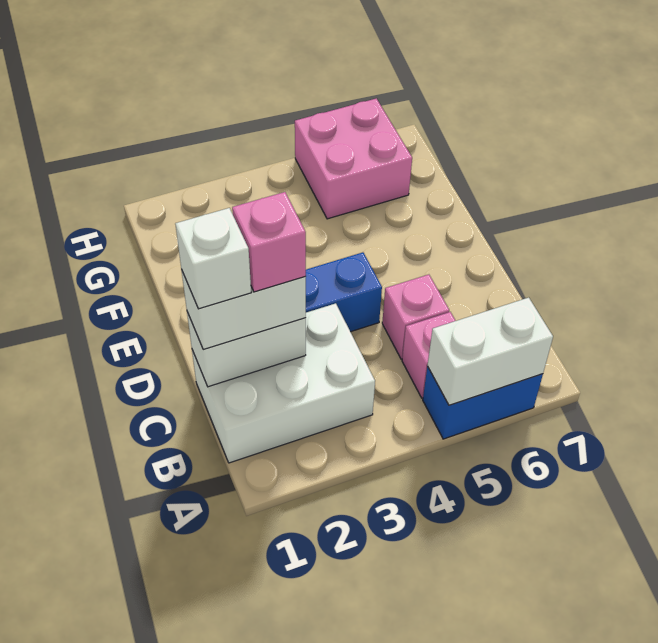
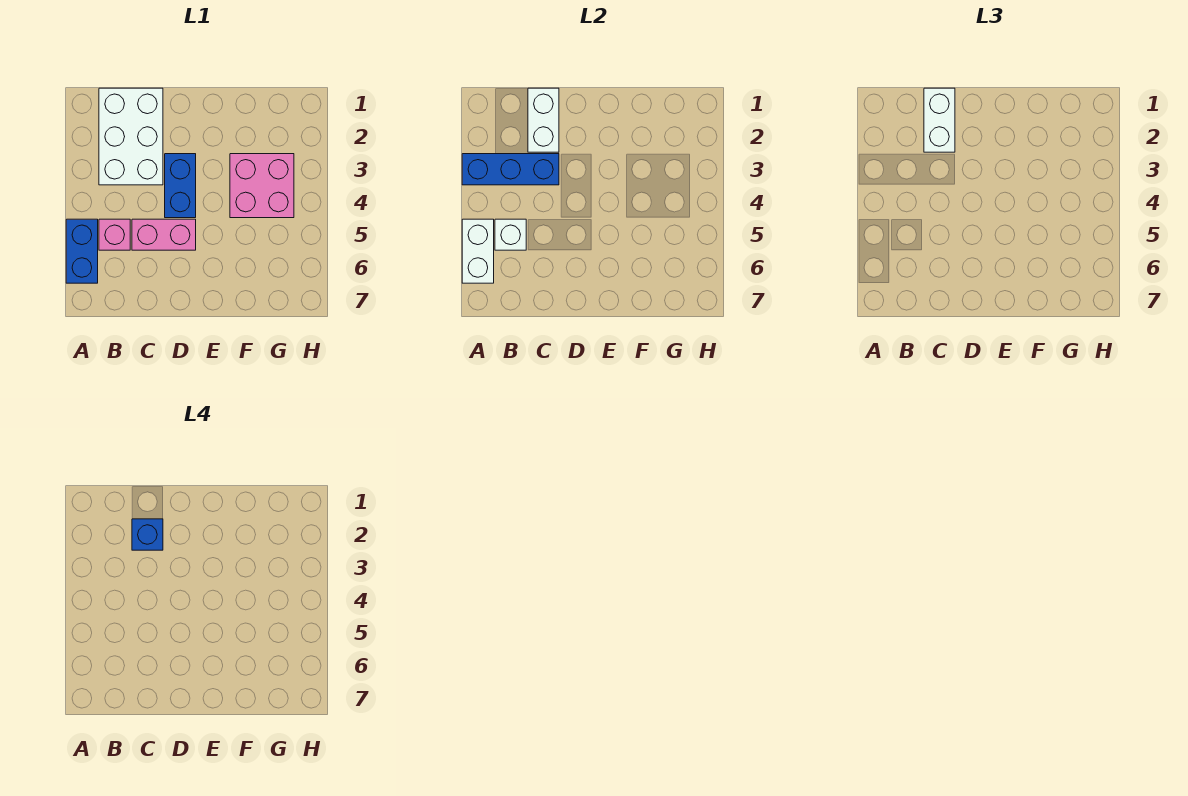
none -> blue brick A3:C3 level 2
white brick C1 level 4 -> white brick B5 level 2
pink brick C2 level 4 -> blue brick C2 level 4
pink brick C5 level 1 -> pink brick C5:D5 level 1
pink brick G5:H6 level 1 -> pink brick F3:G4 level 1

